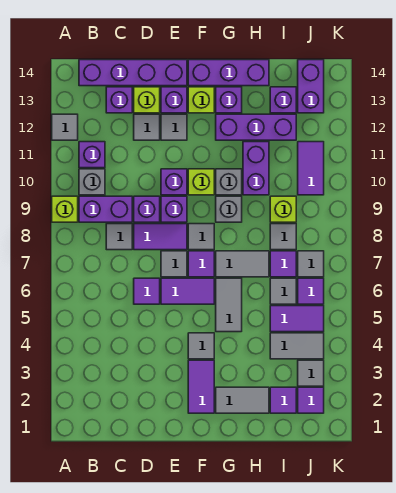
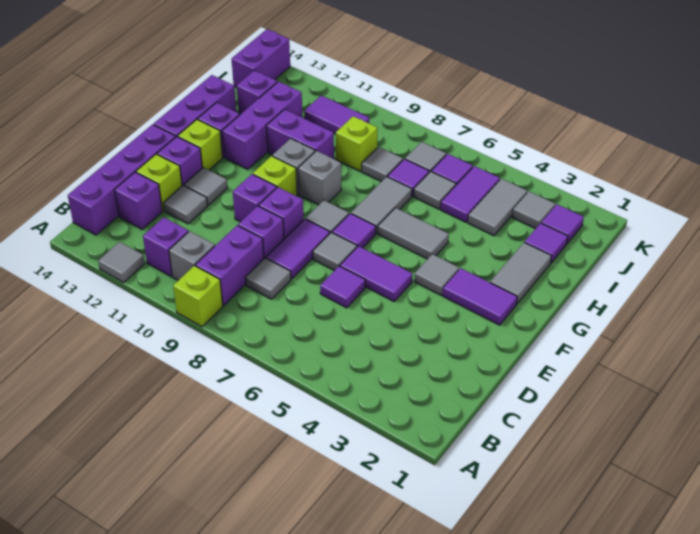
purple tile E6:F6 level 1 -> purple tile E5:E6 level 1
purple brick J13:J14 level 1 -> purple brick J14:K14 level 1

